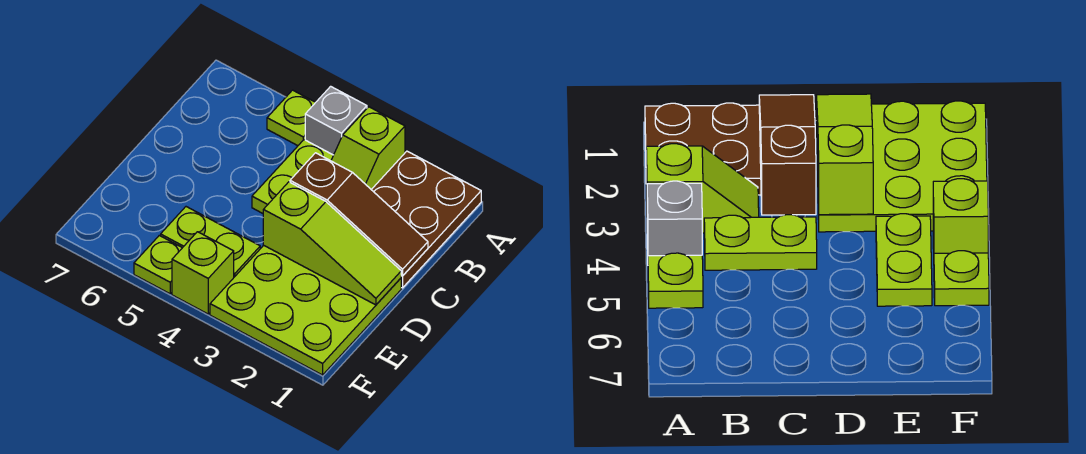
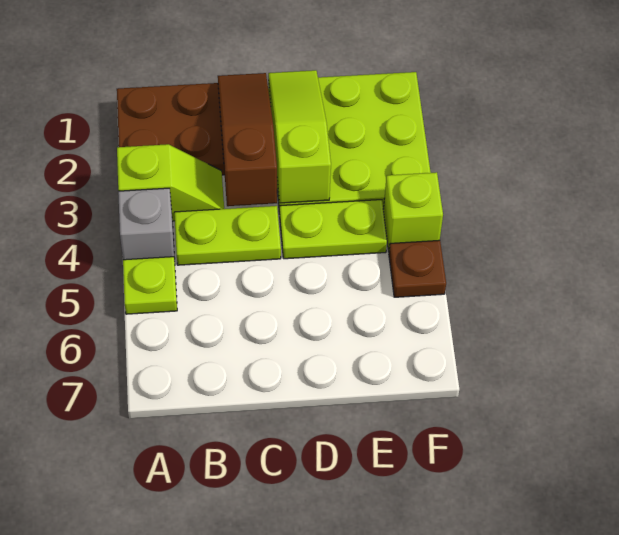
lime plate E4:E5 level 1 -> lime plate D4:E4 level 1
lime plate F5 level 1 -> brown plate F5 level 1

